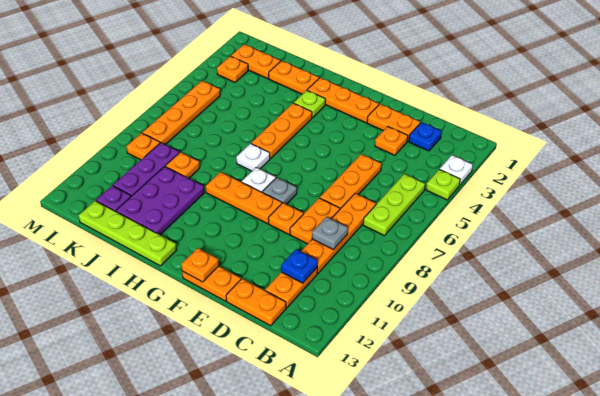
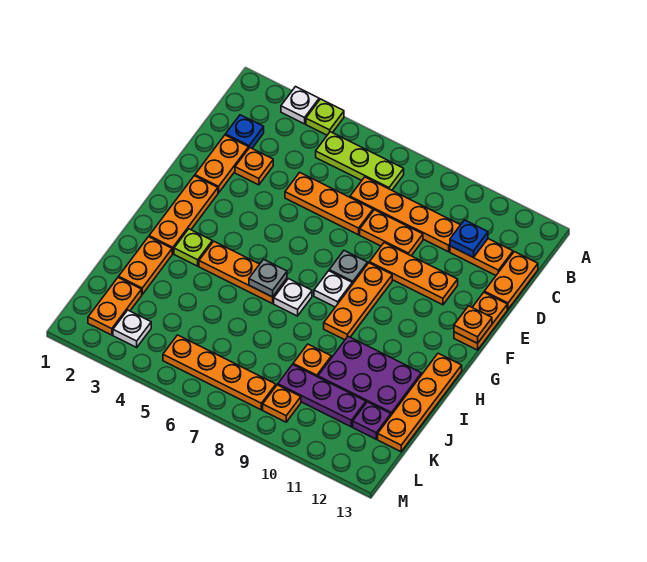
grey plate C9 level 2 -> grey plate H6 level 2
orange plate E9 level 1 -> orange plate E9:E11 level 1
lime plate H13:K13 level 1 -> orange plate H13:K13 level 1
orange plate L3 level 1 -> white plate L3 level 1

